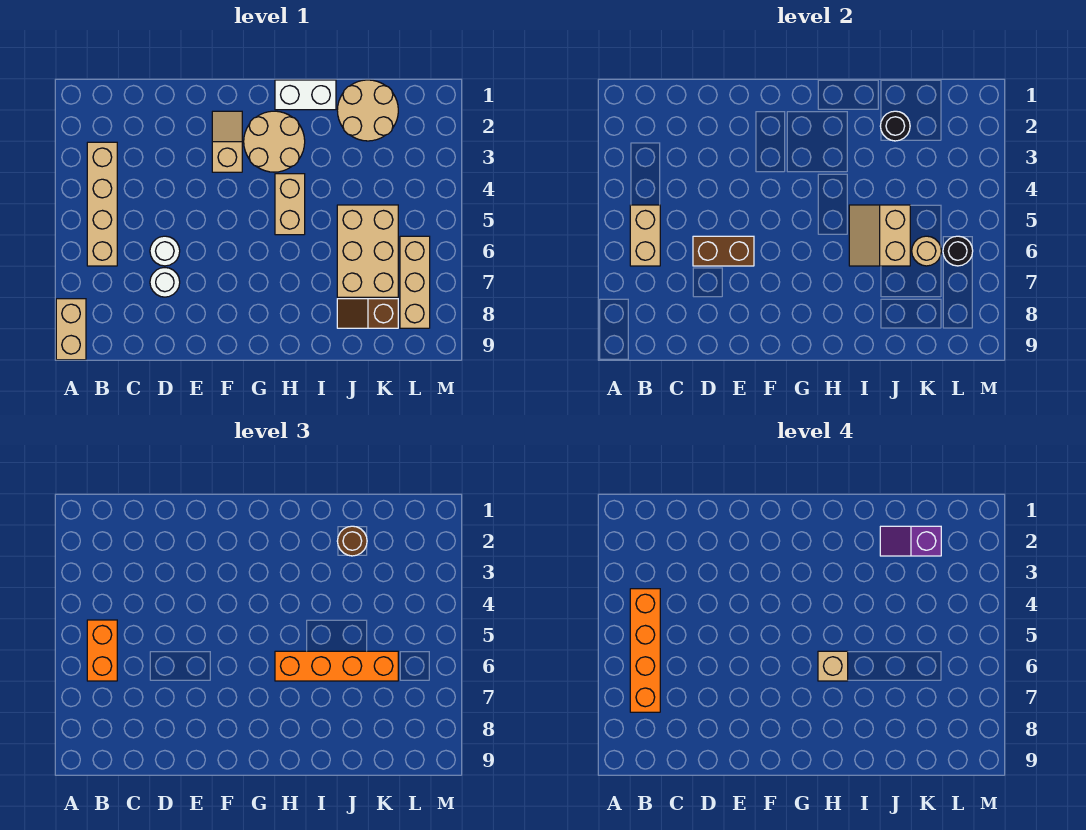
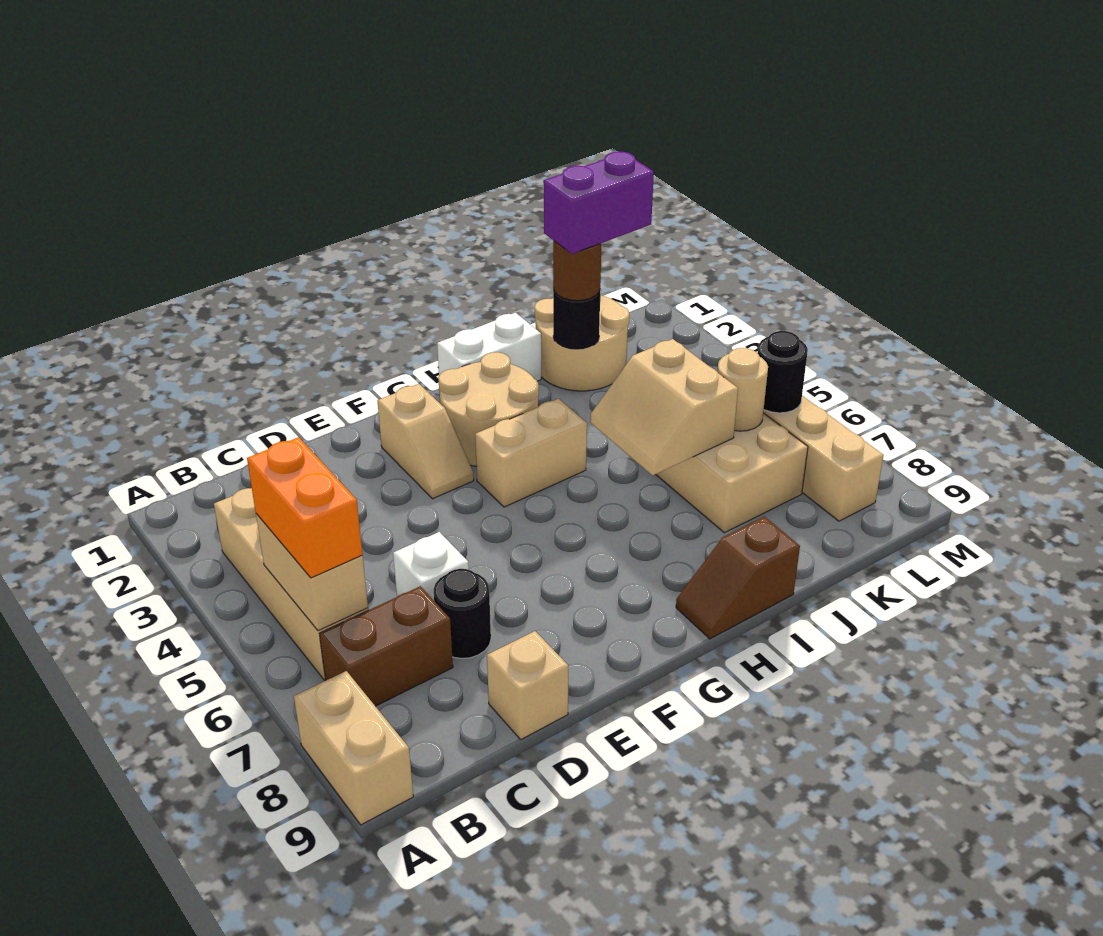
orange brick B4:B7 level 4 -> none
white round brick D6 level 1 -> white brick D6 level 1
brown brick D6:E6 level 2 -> brown brick B7:C7 level 1
white round brick D7 level 1 -> black round brick D7 level 1
tan slope F2:F3 level 1 top 3 -> tan slope F2:F3 level 1 top 2
tan brick H4:H5 level 1 -> tan brick G4:H4 level 1
orange brick H6:K6 level 3 -> none
tan brick H6 level 4 -> tan brick D9 level 1
purple slope J2:K2 level 4 top K -> purple brick J2:K2 level 4
brown slope J8:K8 level 1 top K -> brown slope H9:I9 level 1 top I

